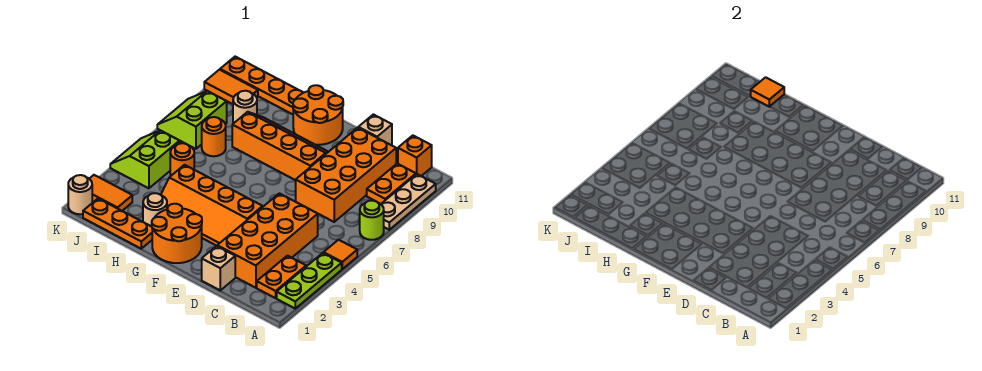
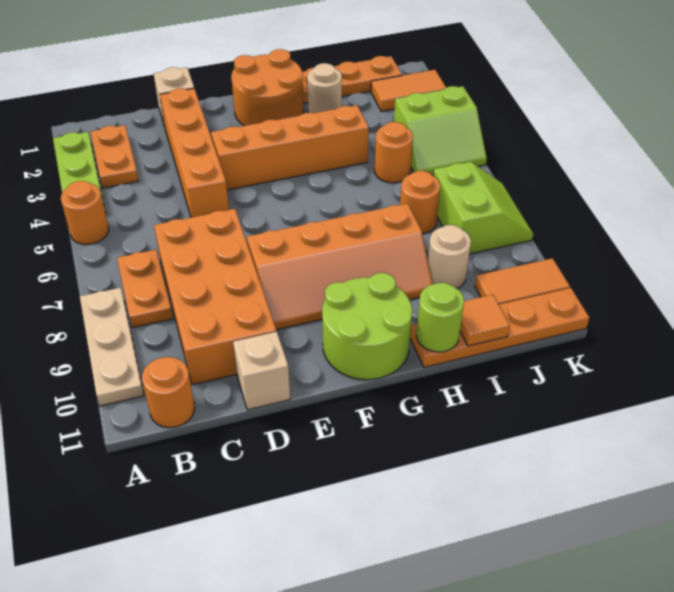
orange tile A5 level 1 -> orange round brick A5 level 1
lime round brick A7 level 1 -> lime round brick H11 level 2
orange plate B9:B10 level 1 -> orange plate B7:B8 level 1
orange brick B11 level 1 -> orange round brick B11 level 1
orange brick C2:D5 level 1 -> orange brick D2:D5 level 1
orange round brick F10:G11 level 1 -> lime round brick F10:G11 level 1
lime slope J4:K5 level 1 top J -> lime slope J4:K5 level 1 top 4
tan round brick K1 level 1 -> none

